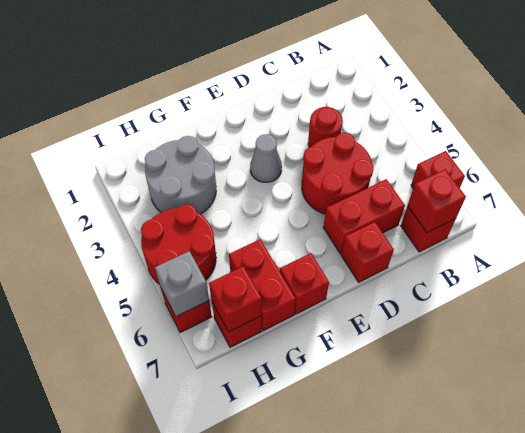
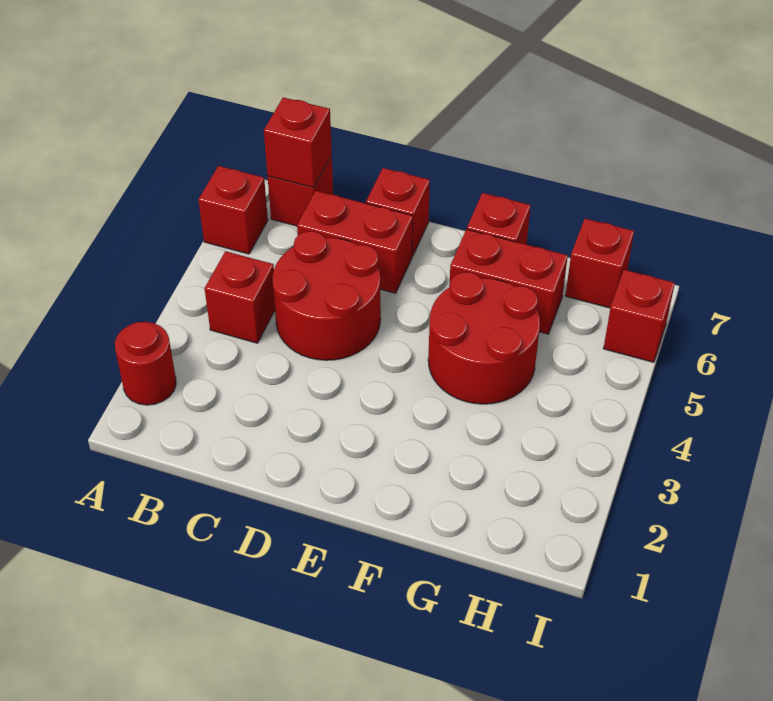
red round brick C3 level 1 -> red round brick A2 level 1
grey cone E3 level 1 -> none
grey round brick G2:H3 level 1 -> none
red brick G6:G7 level 1 -> red brick F6:G6 level 1
red round brick H4:I5 level 1 -> red round brick F4:G5 level 1
red brick H7 level 2 -> red brick B4 level 1
grey brick I6 level 2 -> none

